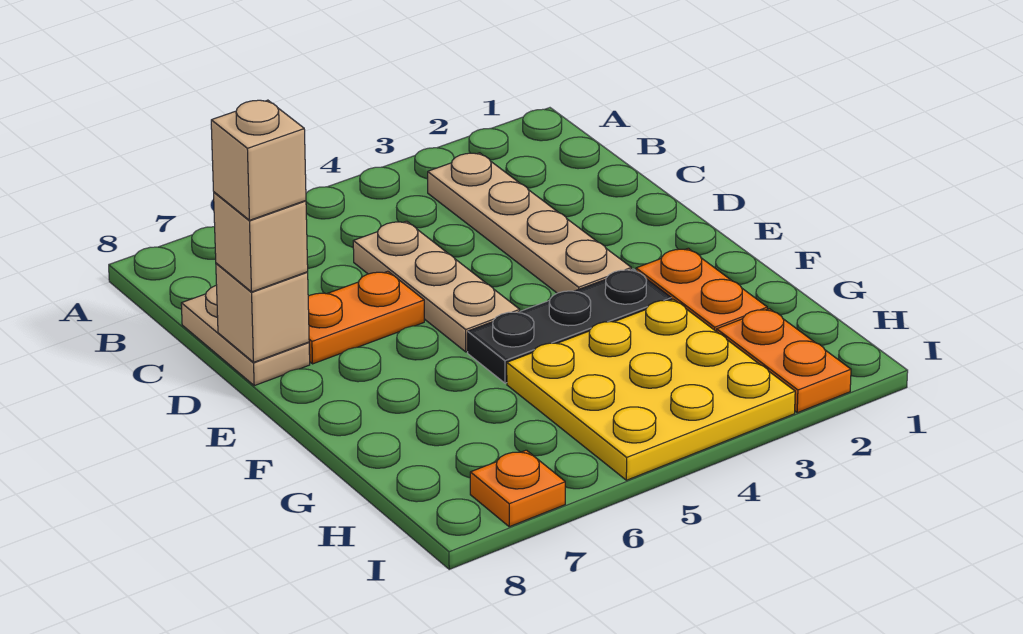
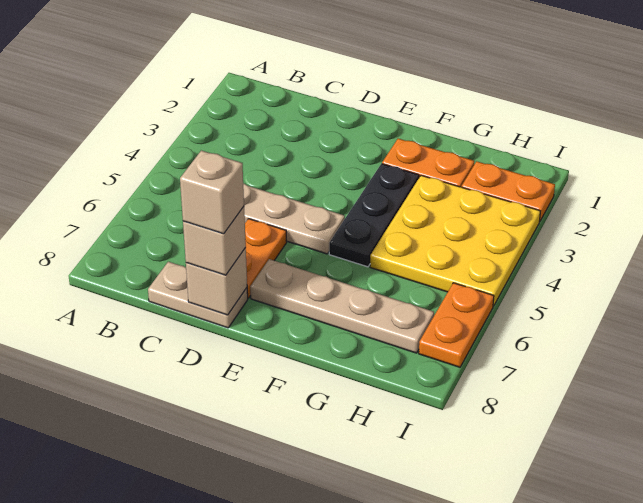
tan plate B3:E3 level 1 -> tan plate E7:H7 level 1
orange plate I7 level 1 -> orange plate I6:I7 level 1

